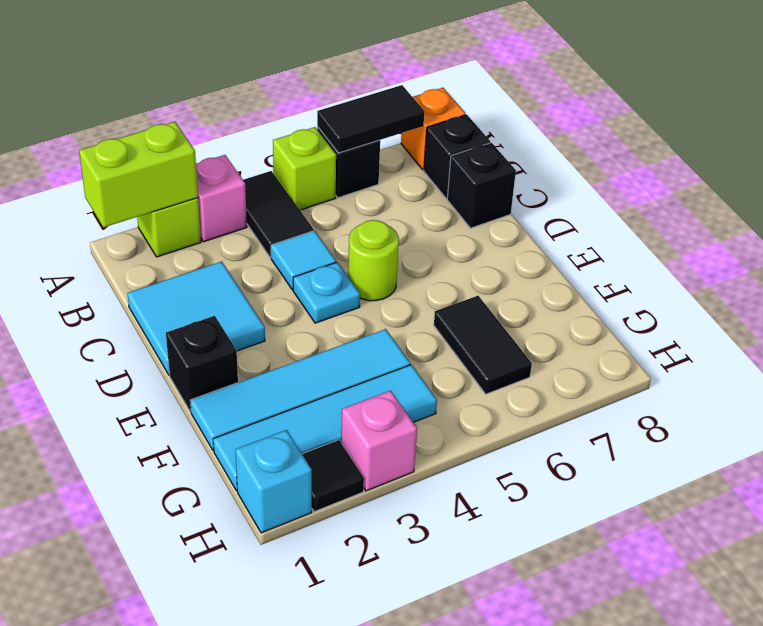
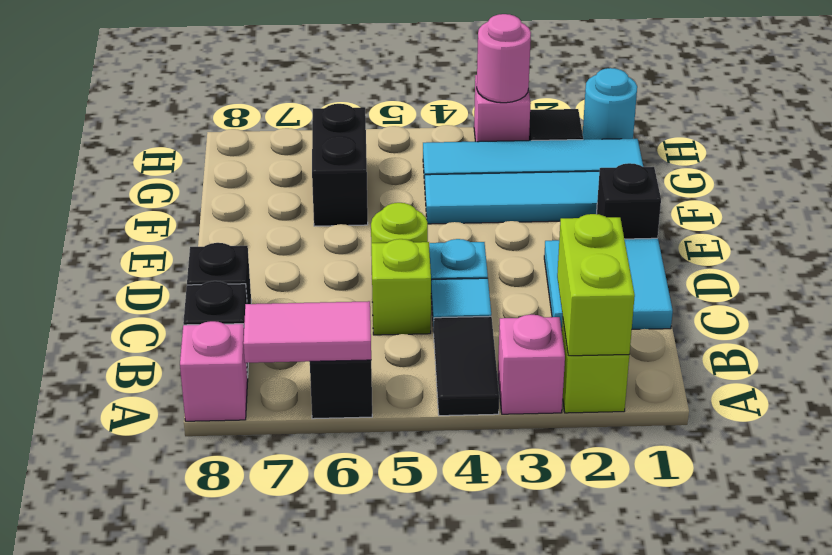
lime brick A1:A2 level 2 -> lime brick A2:B2 level 2
lime brick A5 level 1 -> lime brick C5 level 1
black tile A6:A7 level 2 -> pink tile A6:A7 level 2
orange brick A8 level 1 -> pink brick A8 level 1
black tile F6:G6 level 1 -> black brick F6:G6 level 1
cyan brick H1 level 1 -> cyan round brick H1 level 1
none -> pink round brick H3 level 2

